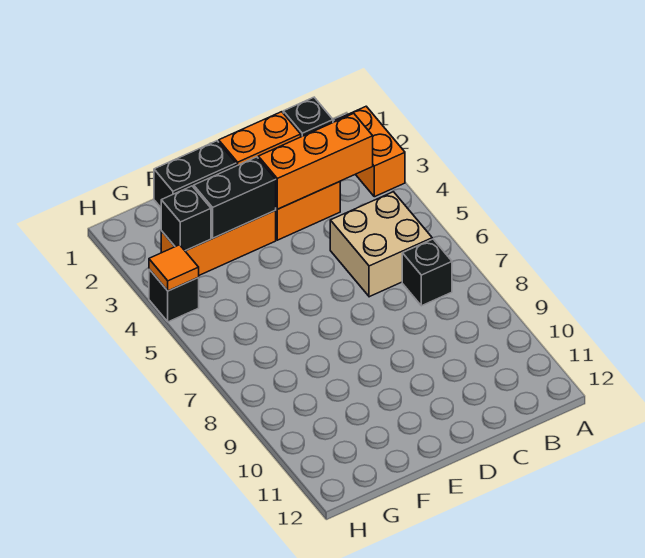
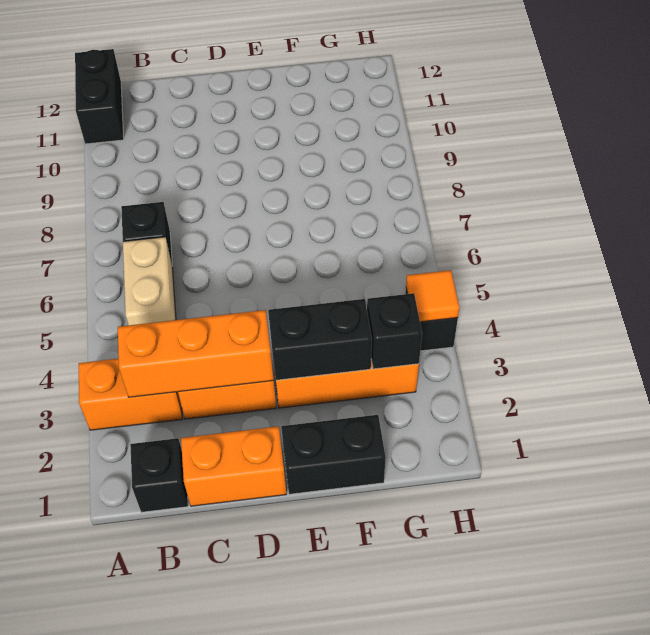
orange brick A2:A3 level 1 -> orange brick A3:B3 level 1
none -> black brick A11:A12 level 1
tan brick B5:C6 level 1 -> tan brick B5:B6 level 1

